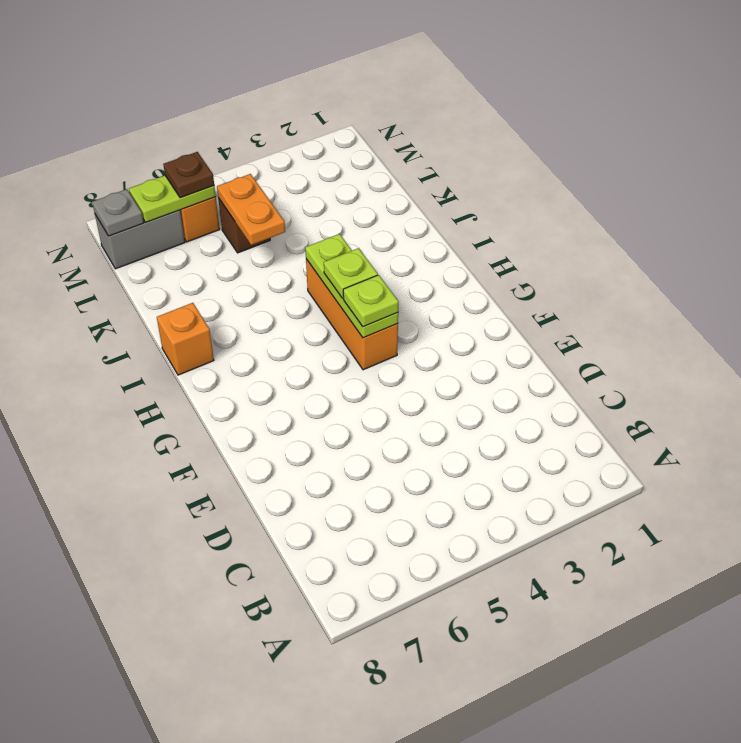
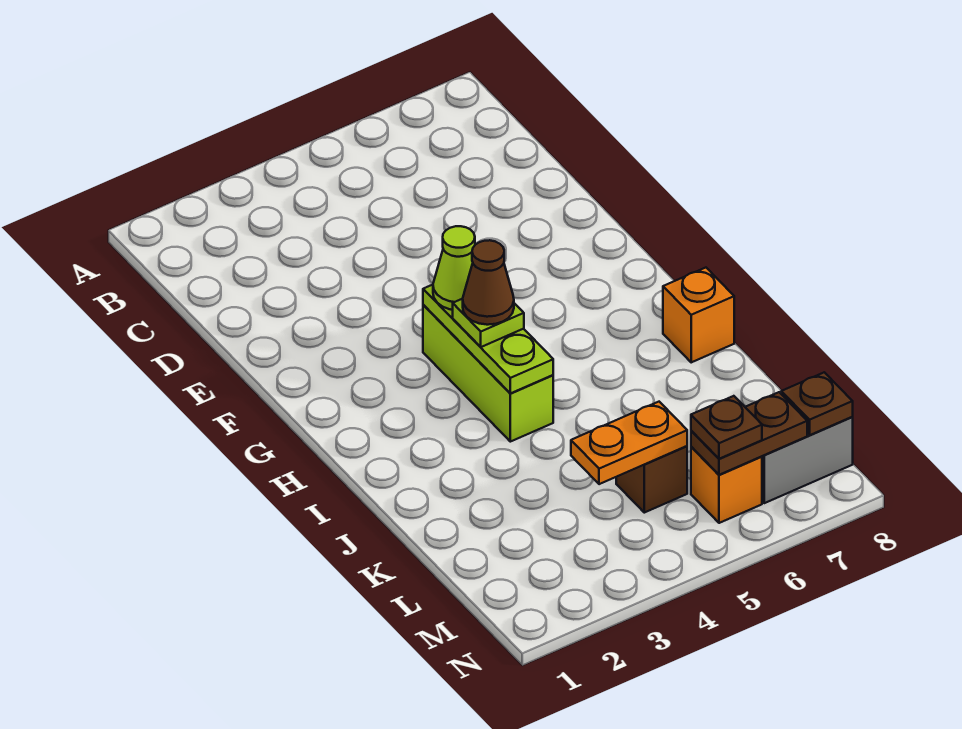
orange brick G4:I4 level 1 -> lime brick G4:I4 level 1
lime plate G4 level 3 -> lime cone G4 level 3
none -> brown cone H4 level 4
orange plate K5:L5 level 2 -> orange plate L4:L5 level 2
lime plate M6:M7 level 2 -> brown plate M6:M7 level 2
grey plate M8 level 2 -> brown plate M8 level 2

